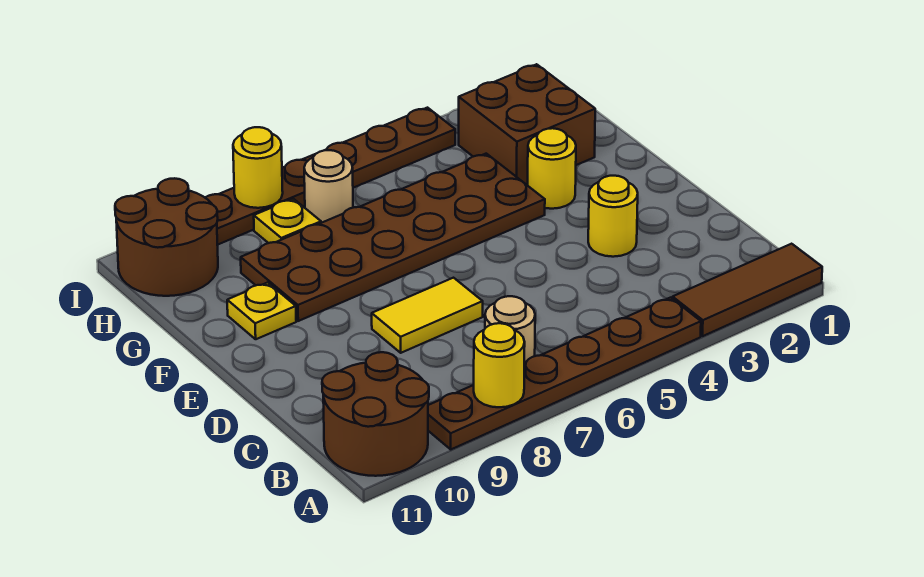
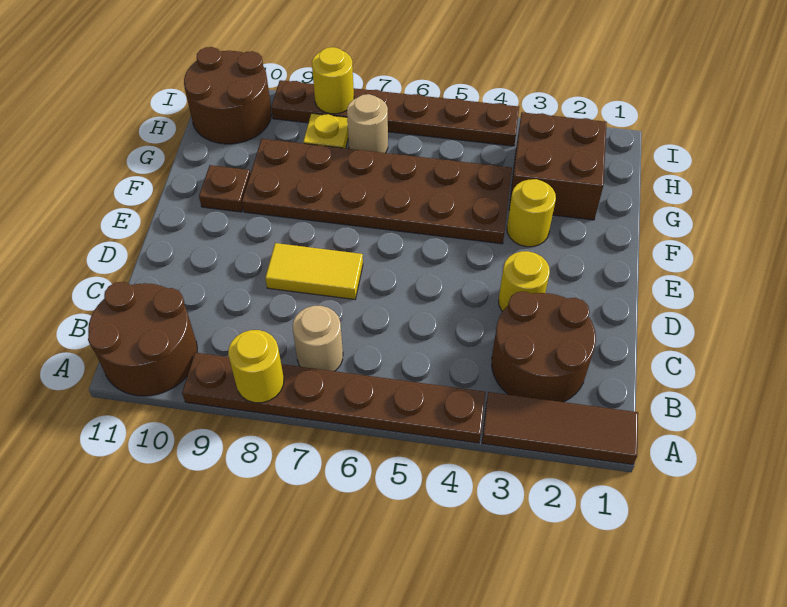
none -> brown round brick B2:C3 level 1
yellow plate F10 level 1 -> brown plate F10 level 1

